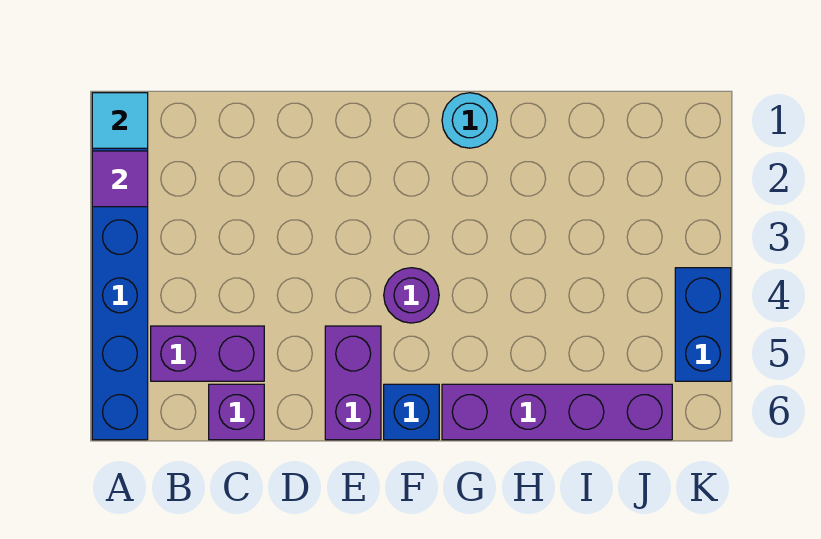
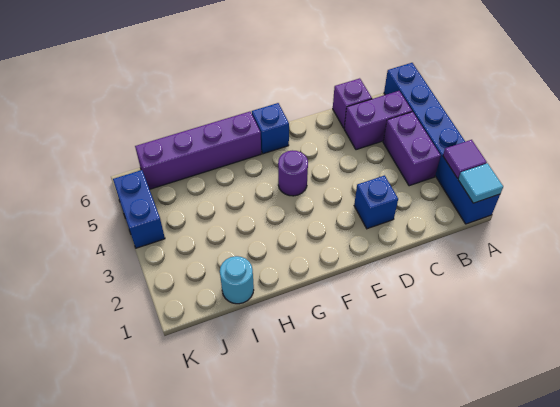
none -> blue brick D2 level 1
purple brick E5:E6 level 1 -> purple brick B3:B4 level 1
cyan round brick G1 level 1 -> cyan round brick I1 level 1

